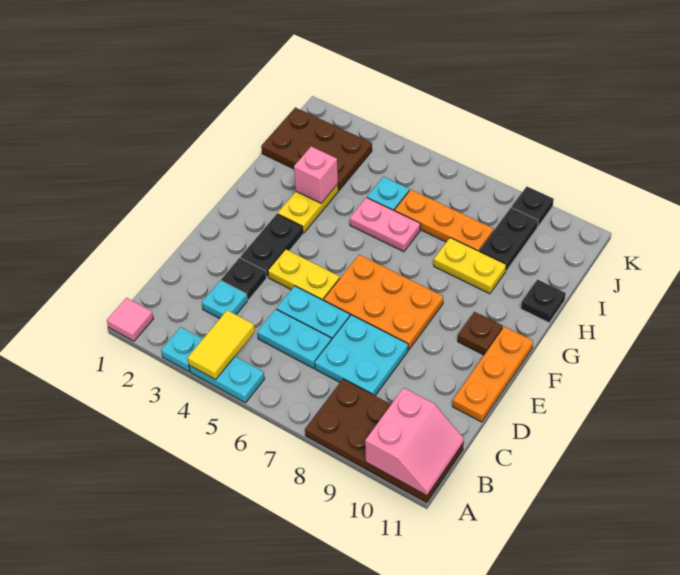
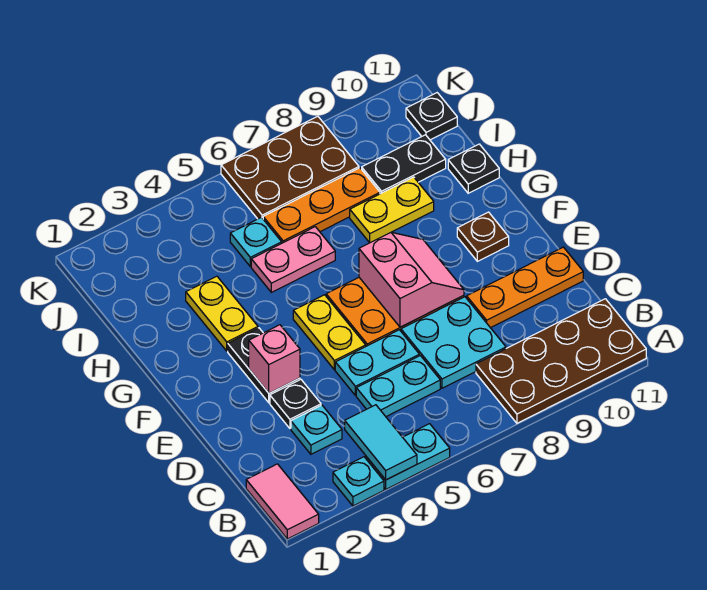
pink tile A1 level 1 -> pink tile A1:B1 level 1
yellow tile A4:B4 level 2 -> cyan tile A4:B4 level 2
pink slope A10:B11 level 2 top 10 -> pink slope E7:F8 level 2 top 7
orange plate D11:F11 level 1 -> orange plate D9:D11 level 1
yellow plate E4:E5 level 1 -> yellow plate E5:F5 level 1
pink brick H3 level 2 -> pink brick E3 level 2
brown plate I1:J3 level 1 -> brown plate J6:K8 level 1
black plate I9:J9 level 1 -> black plate I9:I10 level 1
black plate K9 level 1 -> black plate J11 level 1

